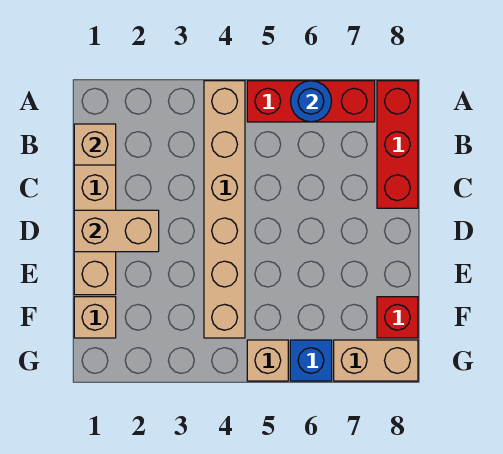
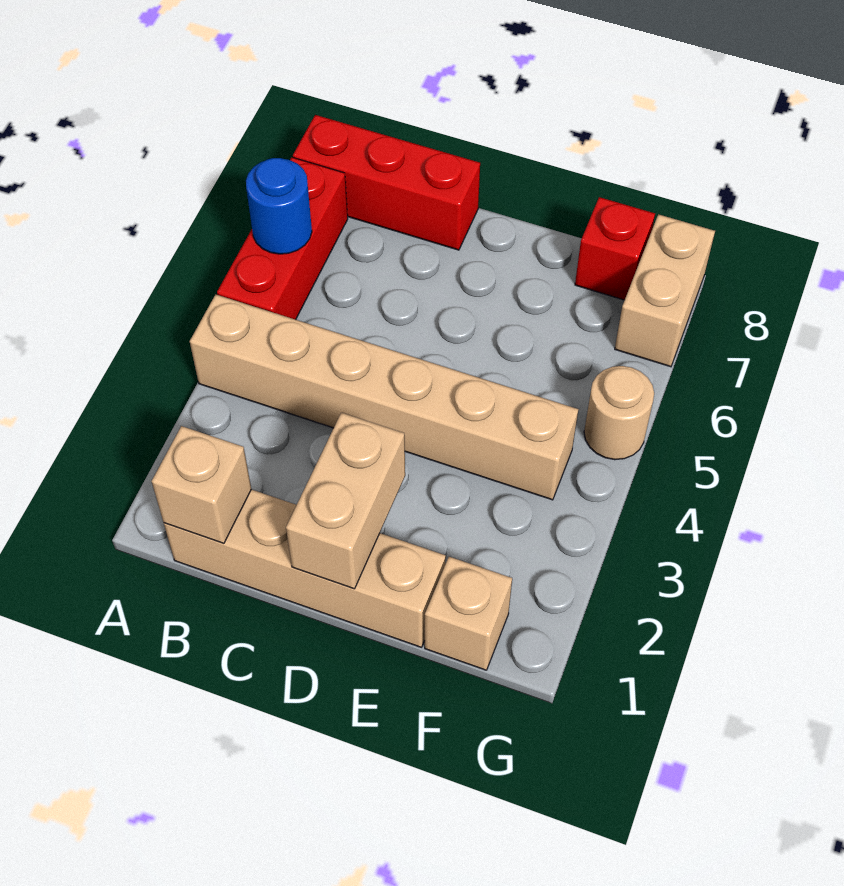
tan brick G5 level 1 -> tan round brick G5 level 1
blue brick G6 level 1 -> none

